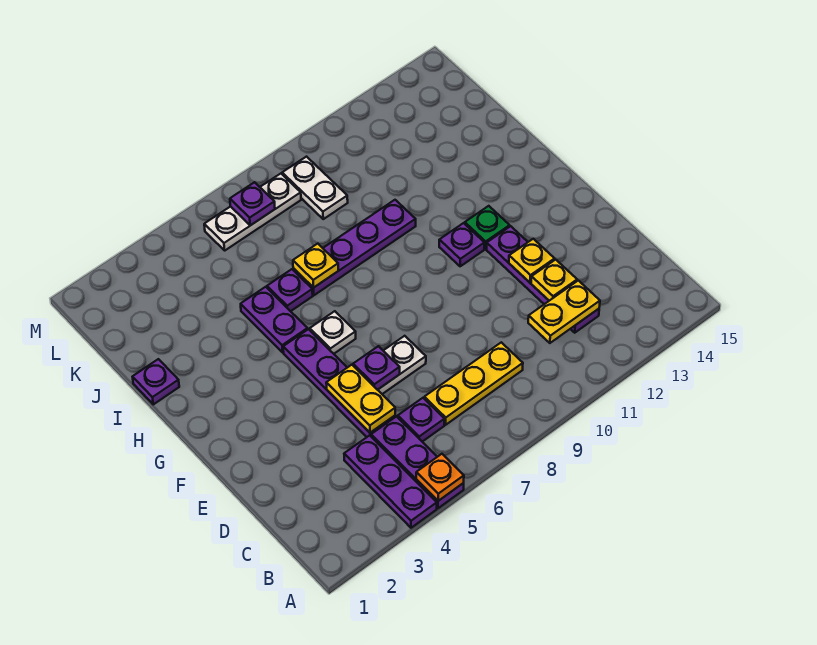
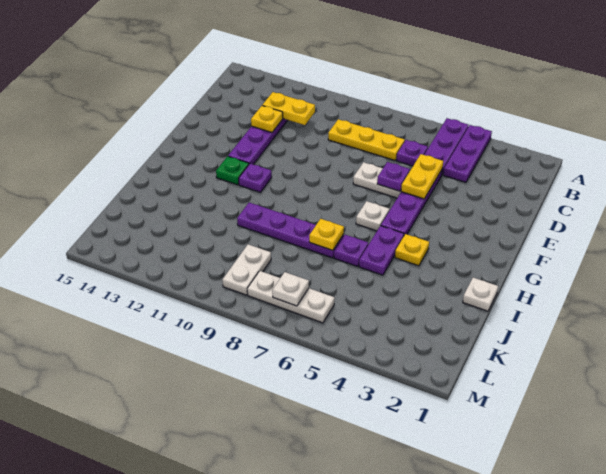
orange plate A5 level 2 -> none
yellow plate E12 level 2 -> yellow plate H4 level 1
purple plate I1 level 1 -> white plate I1 level 1
purple plate L7 level 2 -> white plate L7 level 2

